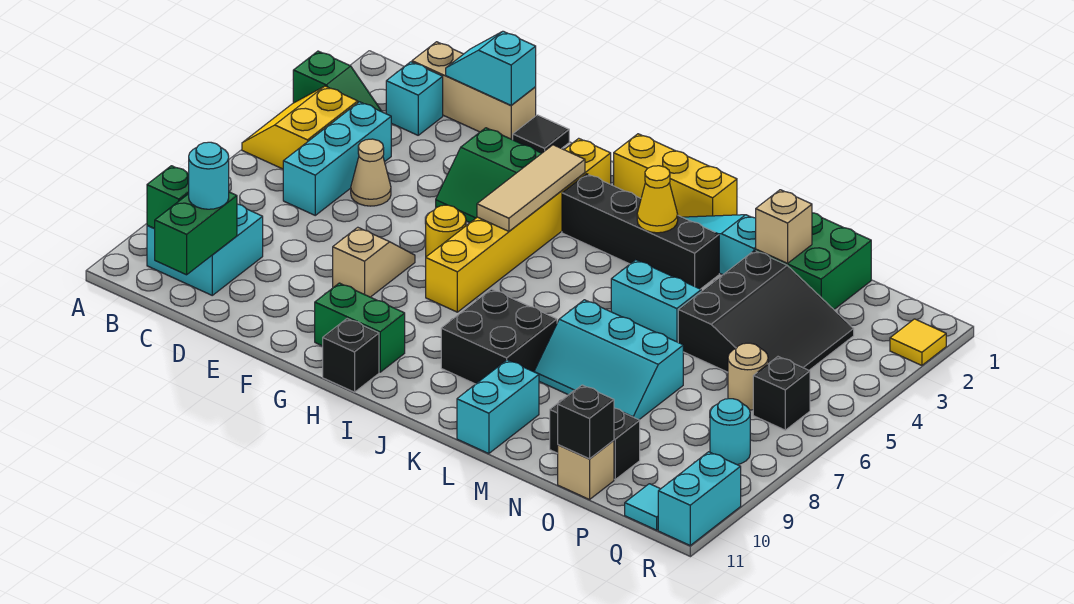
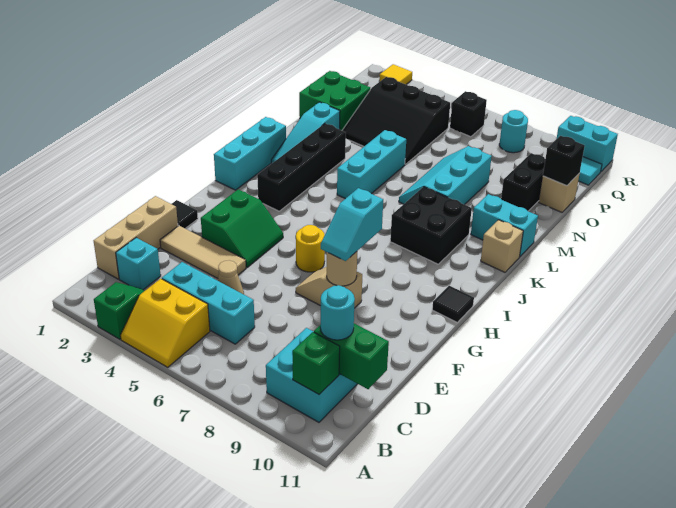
cyan slope D1:E1 level 2 top E -> cyan slope F8:G8 level 3 top G
green brick G10:H10 level 1 -> none
yellow brick H2:H7 level 1 -> none
tan tile H3:H5 level 2 -> tan tile E2:E4 level 1
black brick H11 level 1 -> black tile H11 level 1
yellow brick I1:K1 level 1 -> cyan brick I1:K1 level 1
yellow cone K3 level 2 -> none
cyan brick L5:M5 level 1 -> cyan brick K5:M5 level 1
cyan slope L7:N8 level 1 top 7 -> cyan slope L7:N8 level 1 top 8
tan brick N2 level 2 -> tan brick K11 level 1
black slope N3:P5 level 1 top N -> black slope N3:P5 level 1 top P
tan round brick P6 level 1 -> tan round brick F8 level 2

